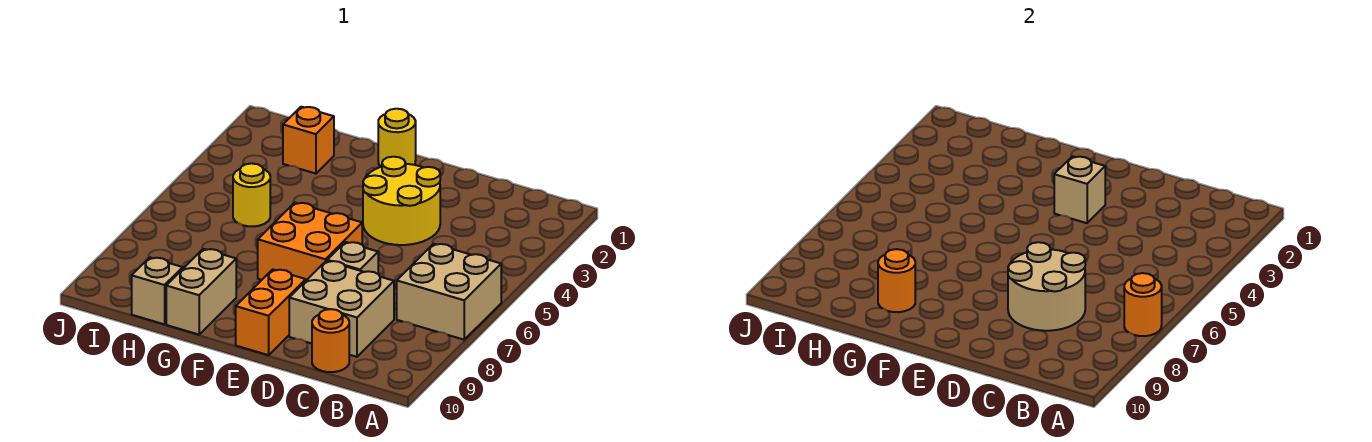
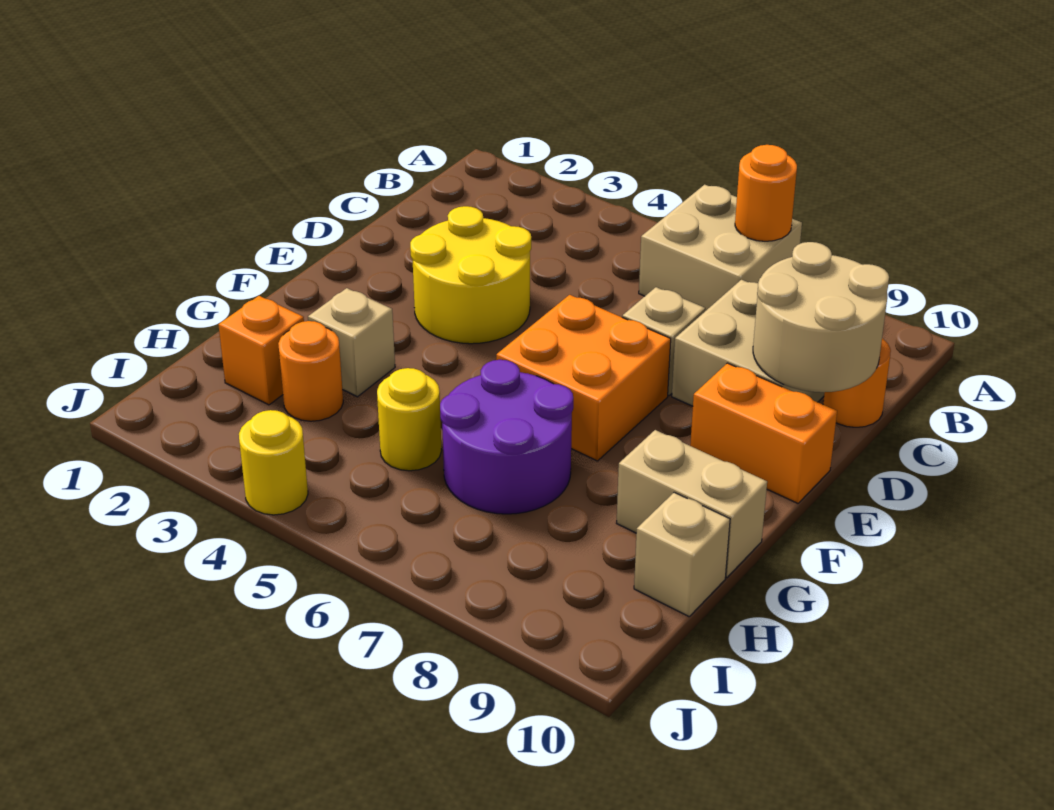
tan round brick C7:D8 level 2 -> tan round brick C9:D10 level 2
tan brick E3 level 2 -> tan brick G3 level 1
yellow round brick F1 level 1 -> yellow round brick J4 level 1
none -> purple round brick G6:H7 level 1
orange round brick G9 level 2 -> orange round brick H3 level 1

